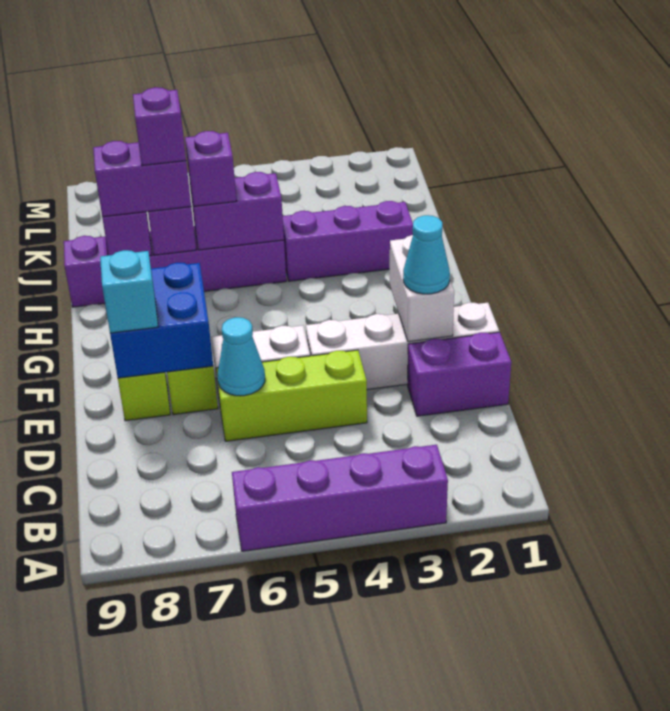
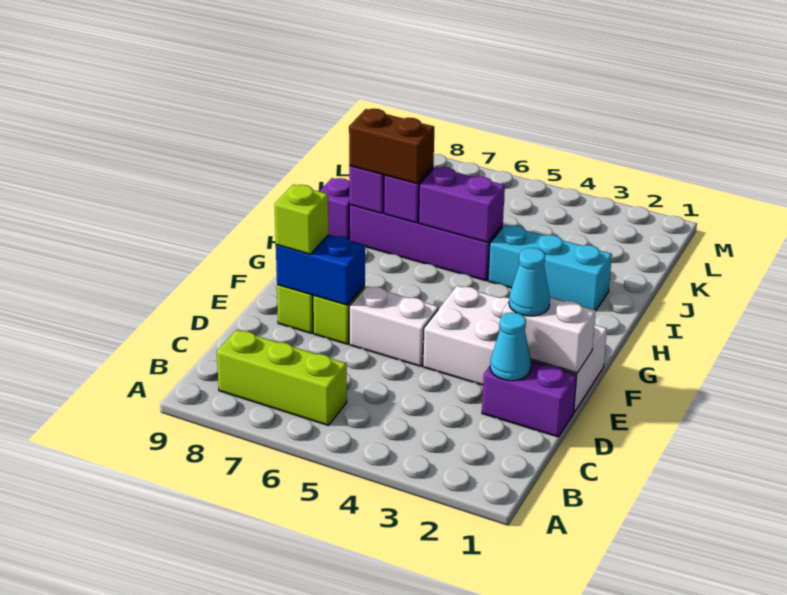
purple brick A3:A6 level 1 -> none
lime brick D4:D6 level 1 -> lime brick B6:B8 level 1
cyan cone D6 level 2 -> cyan cone D2 level 2
white brick E1:E4 level 1 -> white brick E1:F4 level 1
white brick E2:F2 level 2 -> white brick E1:E2 level 2
blue brick E7:F8 level 2 -> blue brick E7:E8 level 2
cyan brick E8 level 3 -> lime brick E8 level 3
purple brick I2:I4 level 1 -> cyan brick I2:I4 level 1
purple brick I6 level 3 -> none
purple brick I7:I8 level 3 -> brown brick I7:I8 level 3
purple brick I7 level 4 -> none

